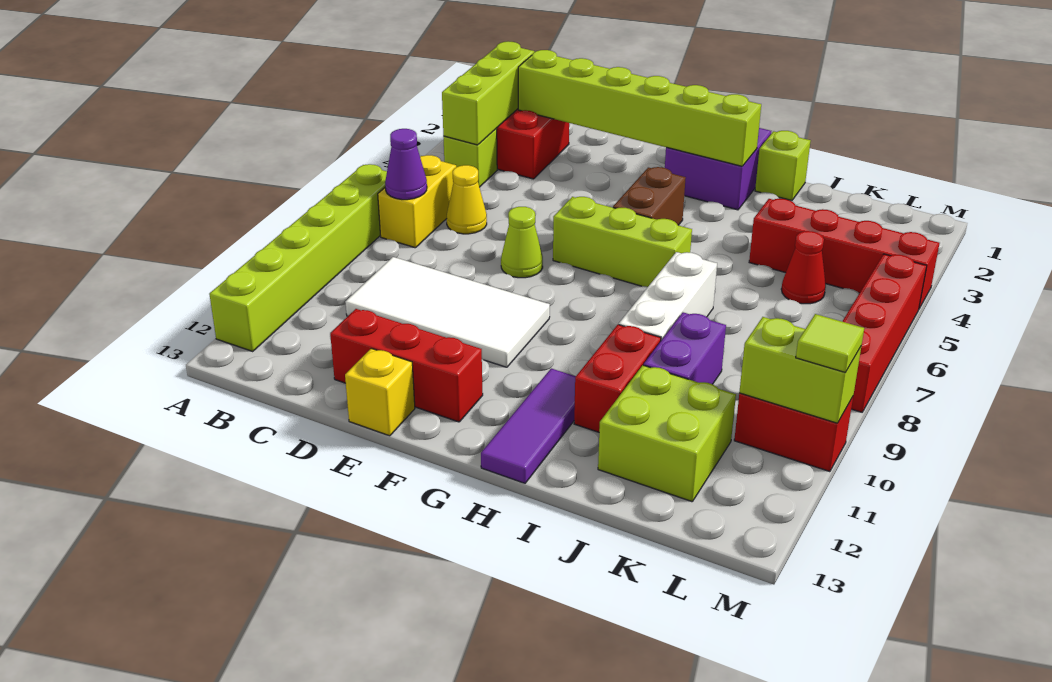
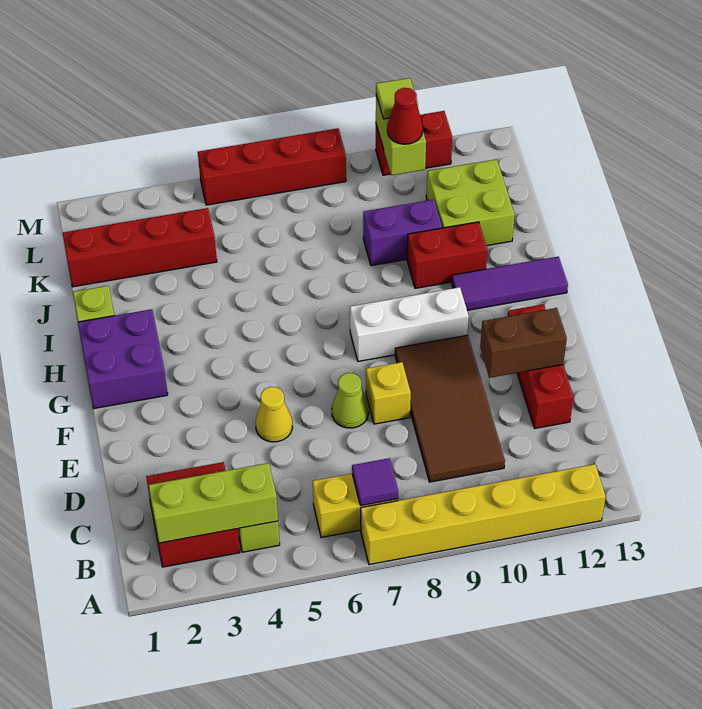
lime brick A7:A12 level 1 -> yellow brick A7:A12 level 1
purple cone B7 level 2 -> purple tile B7 level 2
lime brick C2:H2 level 2 -> none
yellow cone C6 level 1 -> yellow cone E5 level 1
white tile C9:F10 level 1 -> brown tile C9:F10 level 1
yellow brick E13 level 1 -> yellow brick E8 level 1
lime brick F6:H6 level 1 -> none
brown brick G4:G5 level 1 -> brown brick E11:E12 level 2
white brick I7:I9 level 1 -> white brick G8:G10 level 1
red brick J4:M4 level 1 -> red brick K1:K4 level 1
red cone K5 level 1 -> red cone L10 level 3
red brick L10:M10 level 1 -> red brick M10:M11 level 1

